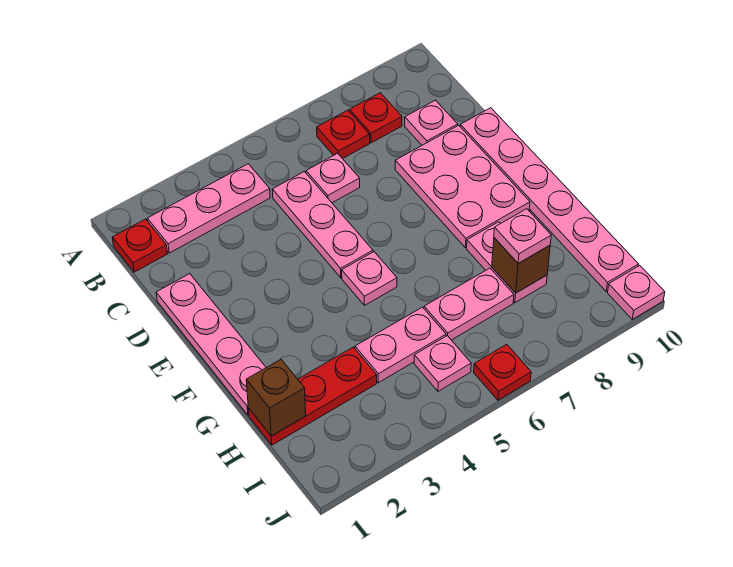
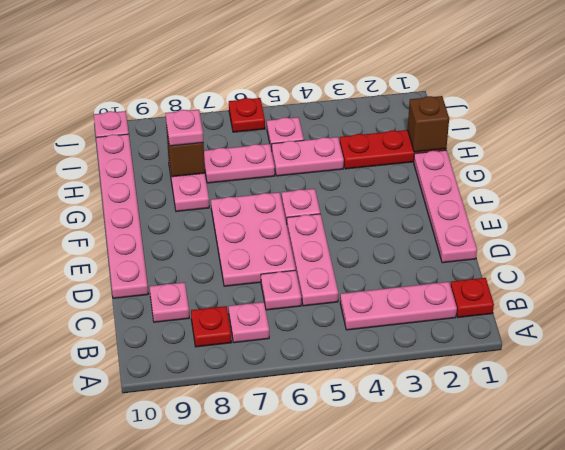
red plate B7 level 1 -> pink plate B7 level 1
pink plate D8:F9 level 1 -> pink plate D6:F7 level 1

